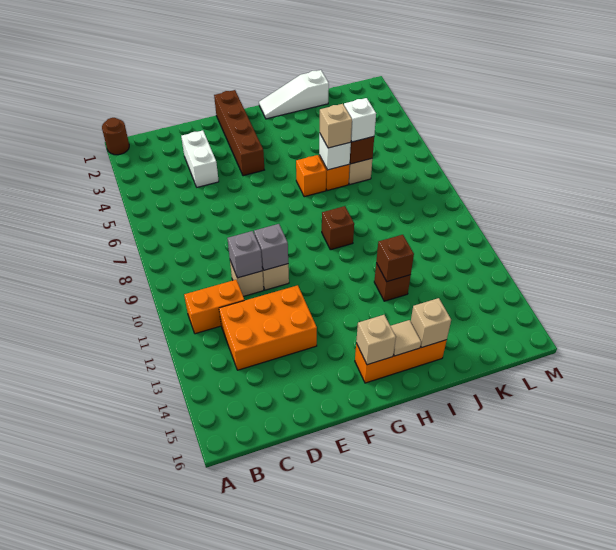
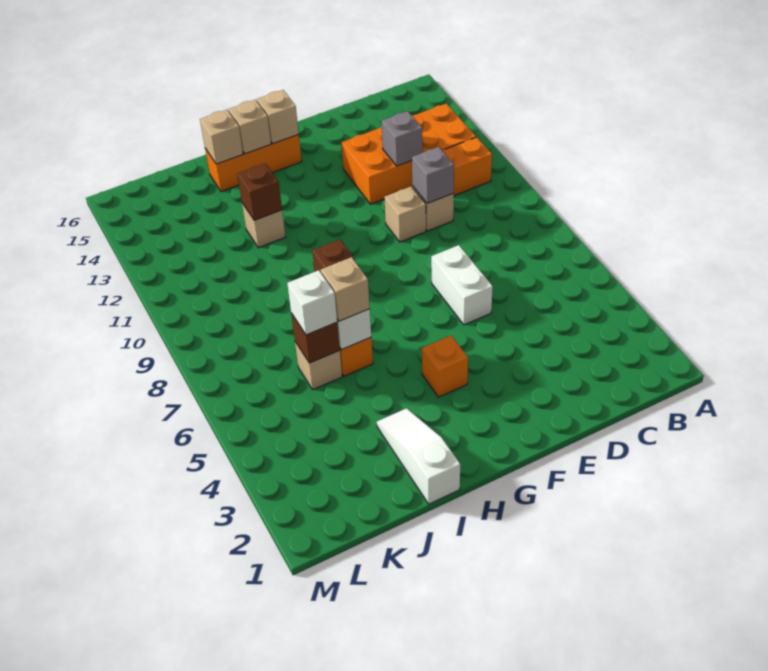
brown round brick A1 level 1 -> none
orange brick C12:E13 level 1 -> orange brick B12:E13 level 1
white brick D3:D4 level 1 -> white brick E6:E7 level 1
grey brick E10 level 2 -> grey brick D12 level 2
brown brick F1:F4 level 1 -> none
white slope H1:J1 level 1 top J -> white slope I1:I3 level 1 top 1
orange brick H6 level 1 -> orange brick G4 level 1
tan tile H15 level 2 -> tan brick H15 level 2
brown brick I12 level 1 -> tan brick I12 level 1

